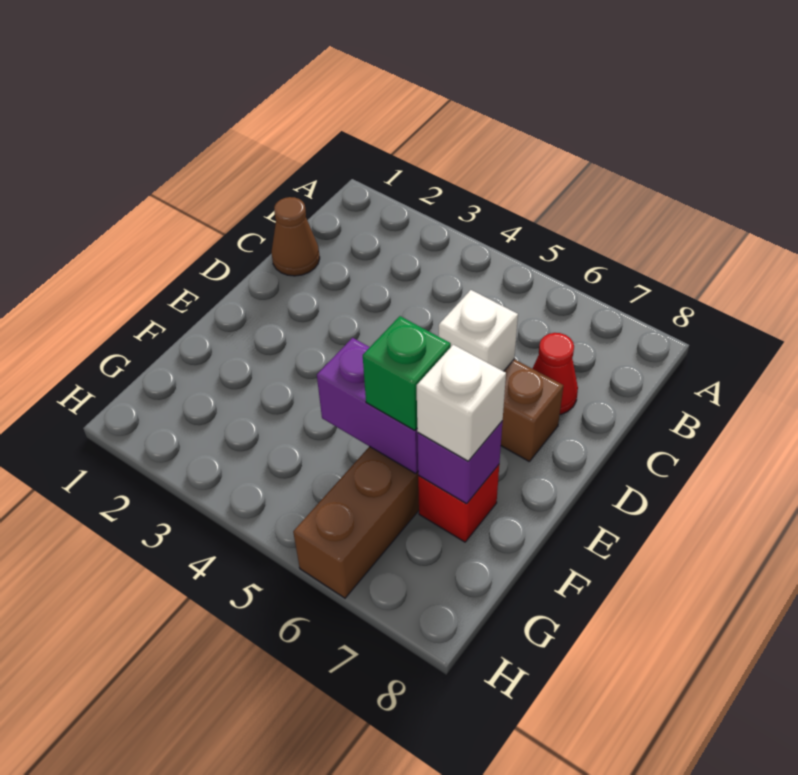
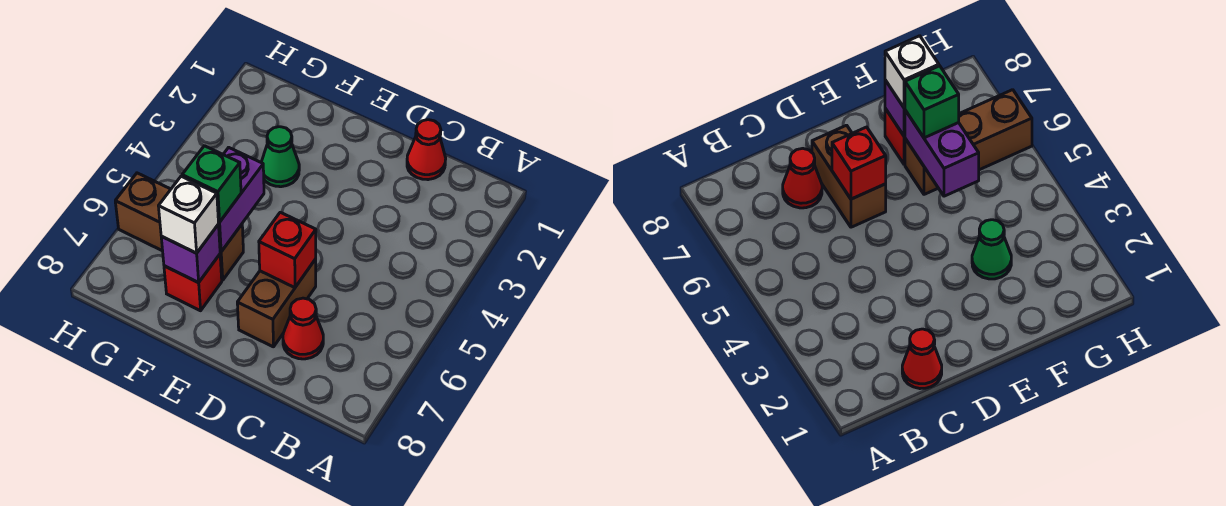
brown cone C1 level 1 -> red cone C1 level 1
white brick D6 level 2 -> red brick D6 level 2
none -> green cone F3 level 1

